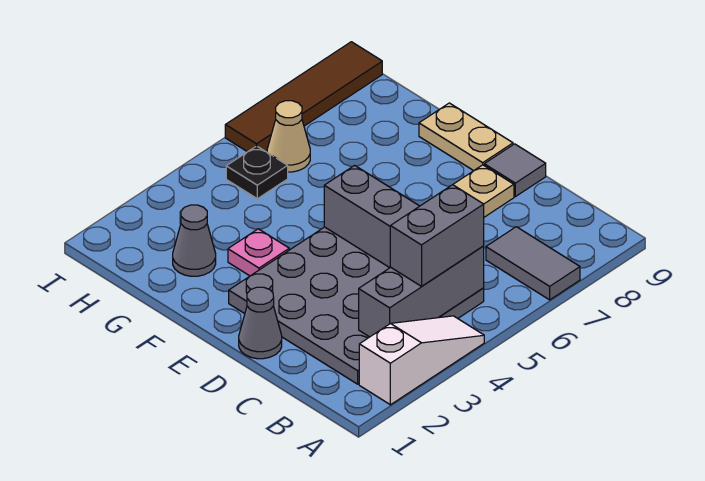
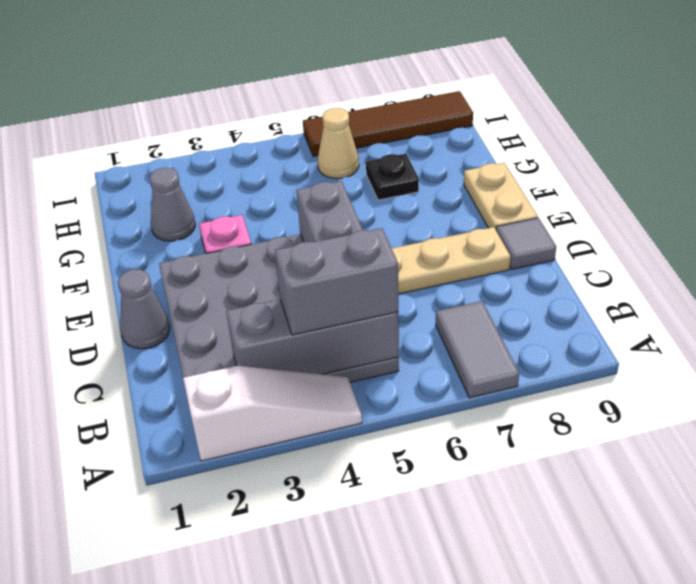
black plate H5 level 1 -> black plate G7 level 1

